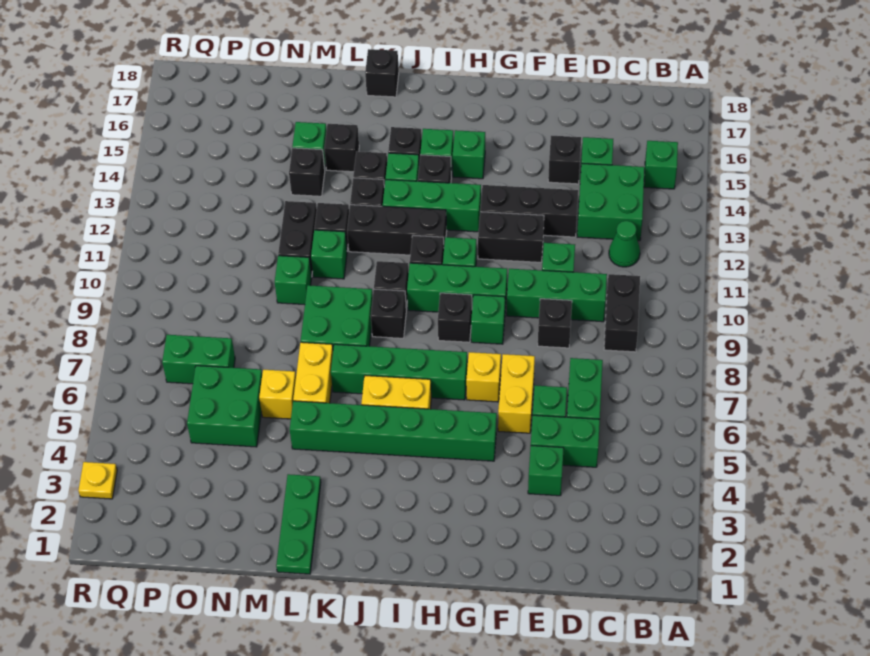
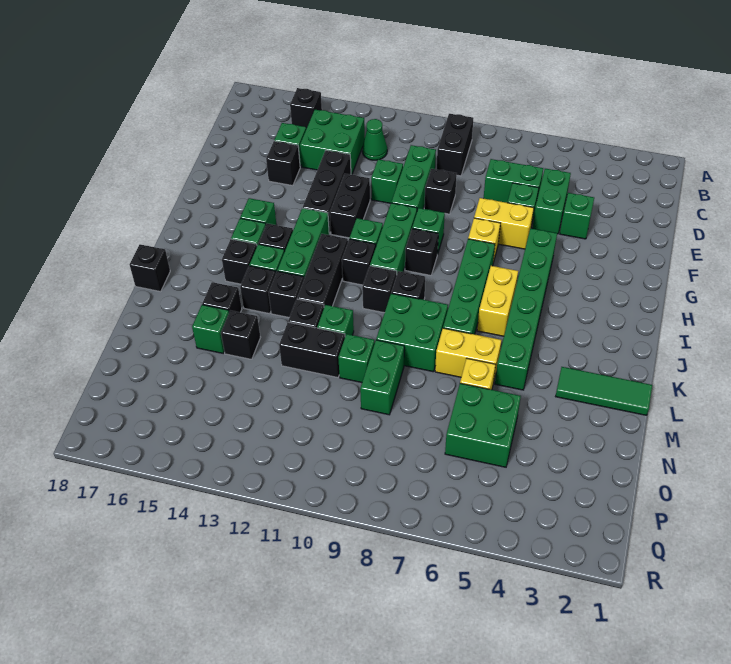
green brick B15 level 1 -> black brick B15 level 1
black brick C9:C10 level 1 -> black brick B9:C9 level 1
green plate L1:L3 level 1 -> green tile L1:L3 level 1
green brick O7:P7 level 1 -> green brick M9:N9 level 1
yellow plate R3 level 1 -> none

